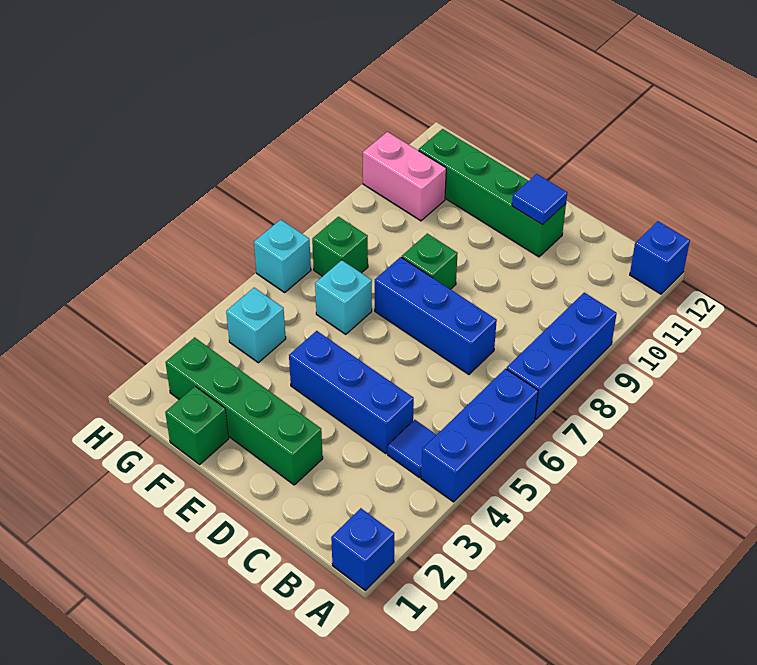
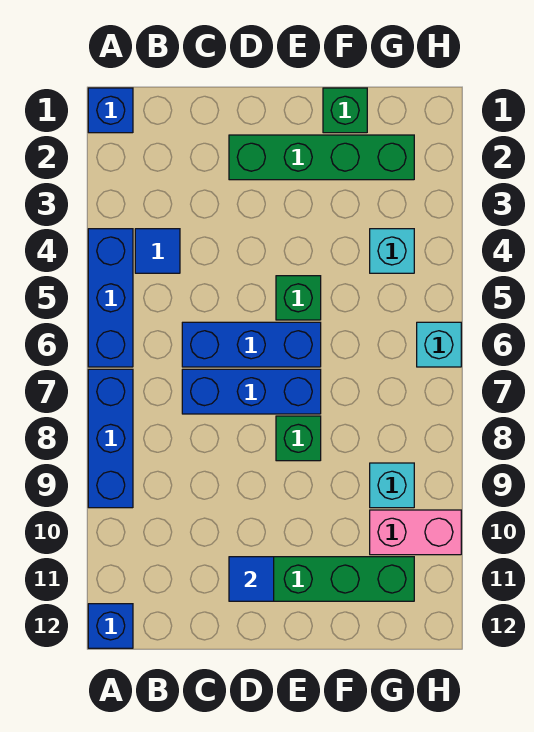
blue brick C4:E4 level 1 -> blue brick C6:E6 level 1
cyan brick F6 level 1 -> cyan brick G9 level 1
green brick G7 level 1 -> green brick E5 level 1

